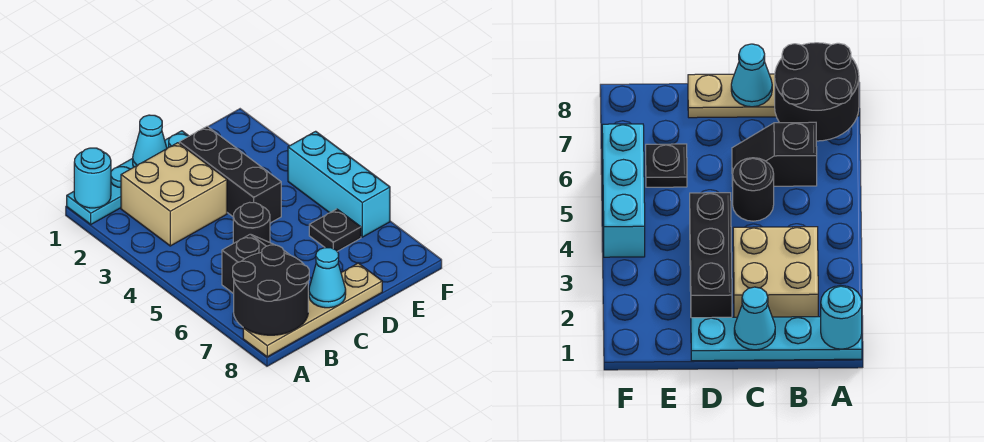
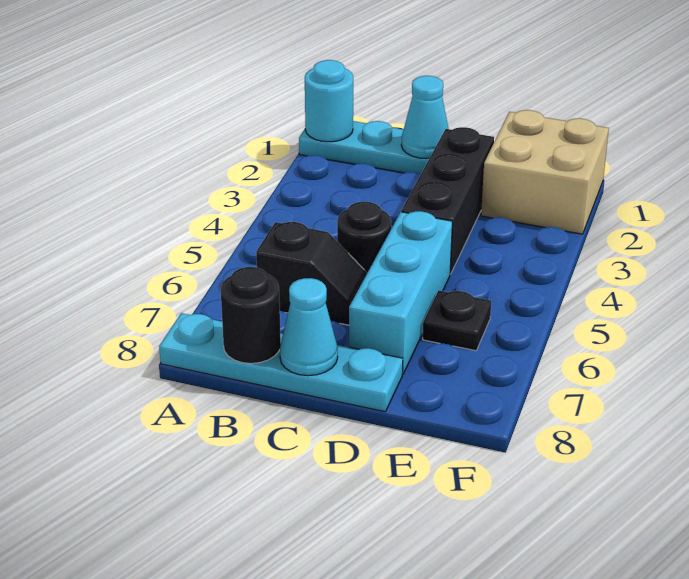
black round brick A7:B8 level 2 -> black round brick B8 level 2
tan plate A8:D8 level 1 -> cyan plate A8:D8 level 1
tan brick B2:C3 level 1 -> tan brick E1:F2 level 1
cyan brick F4:F6 level 1 -> cyan brick D5:D7 level 1

